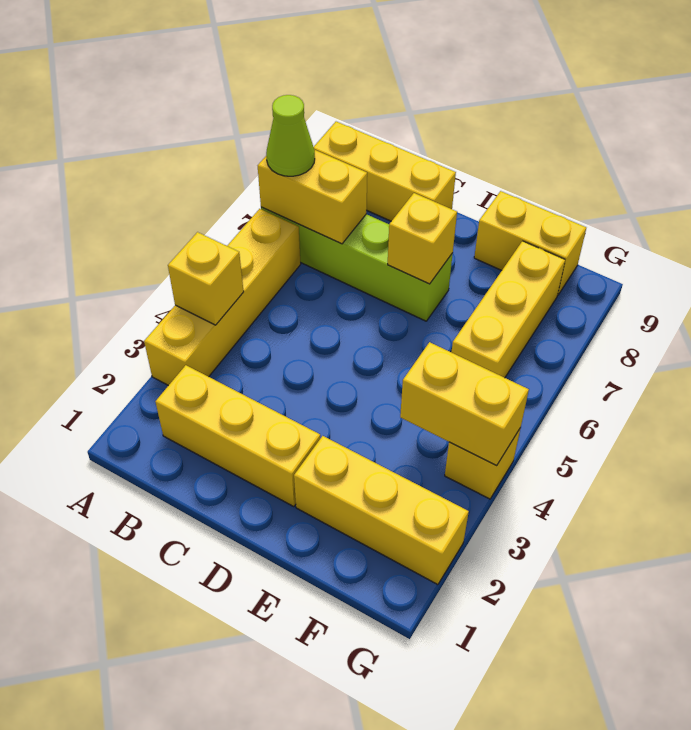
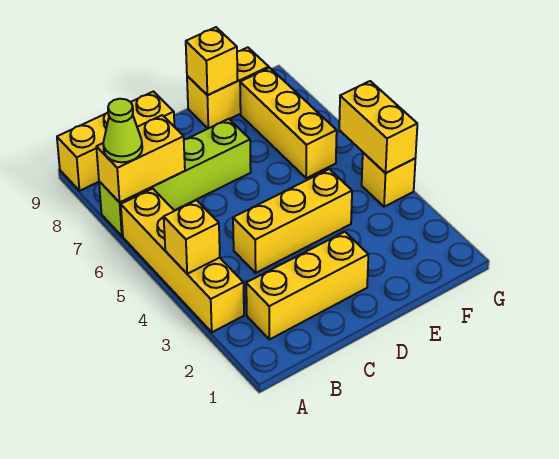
yellow brick D7 level 2 -> yellow brick E9 level 2
yellow brick E2:G2 level 1 -> yellow brick C4:E4 level 1
yellow brick F4:G4 level 2 -> yellow brick G4:G5 level 2

